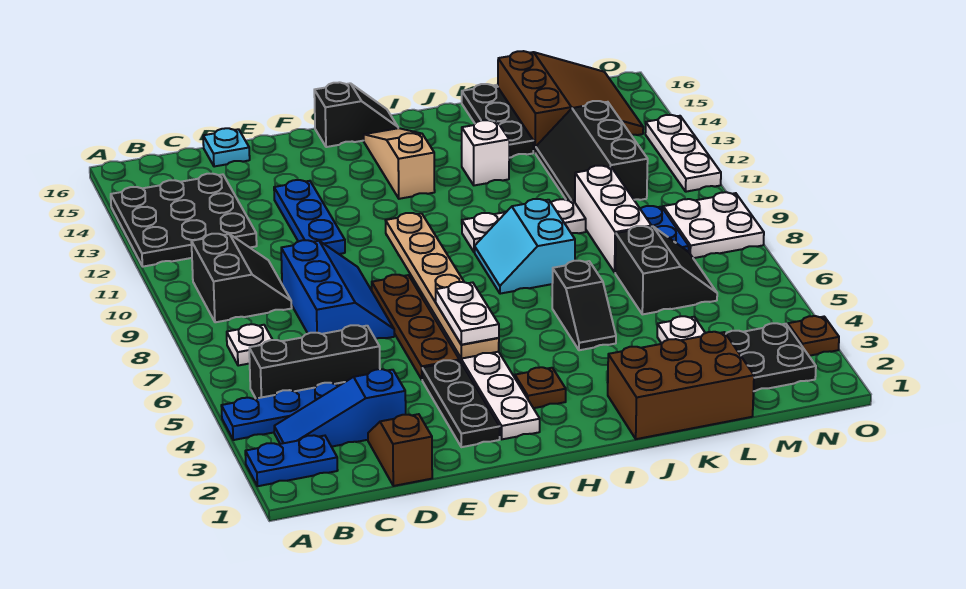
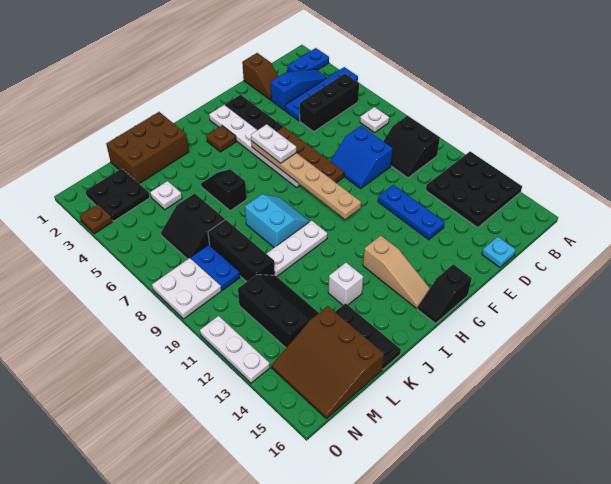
blue slope D7:E9 level 1 top D -> blue slope D8:E9 level 1 top D
white brick L8:L10 level 1 -> black brick L8:L10 level 1

